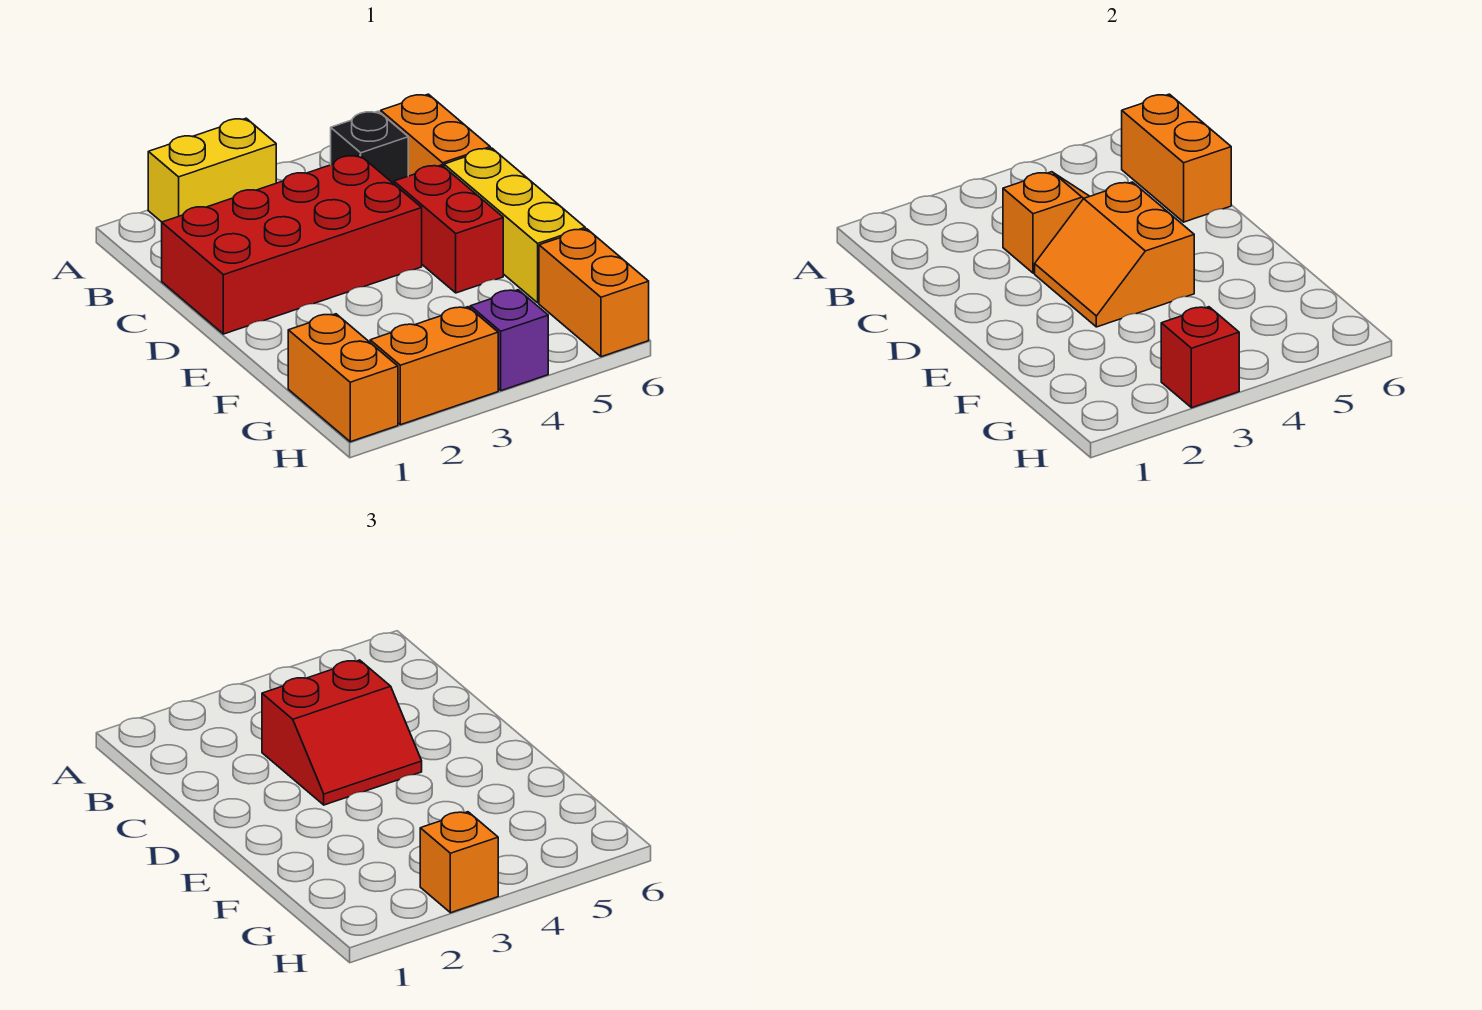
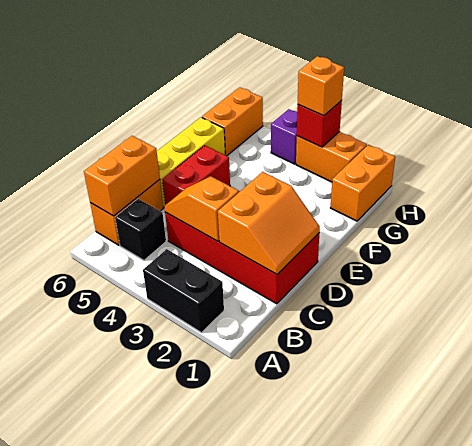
yellow brick A2:A3 level 1 -> black brick A2:A3 level 1
red slope C3:D4 level 3 top C -> none
orange slope D3:E4 level 2 top 4 -> orange slope C1:D2 level 2 top 2

